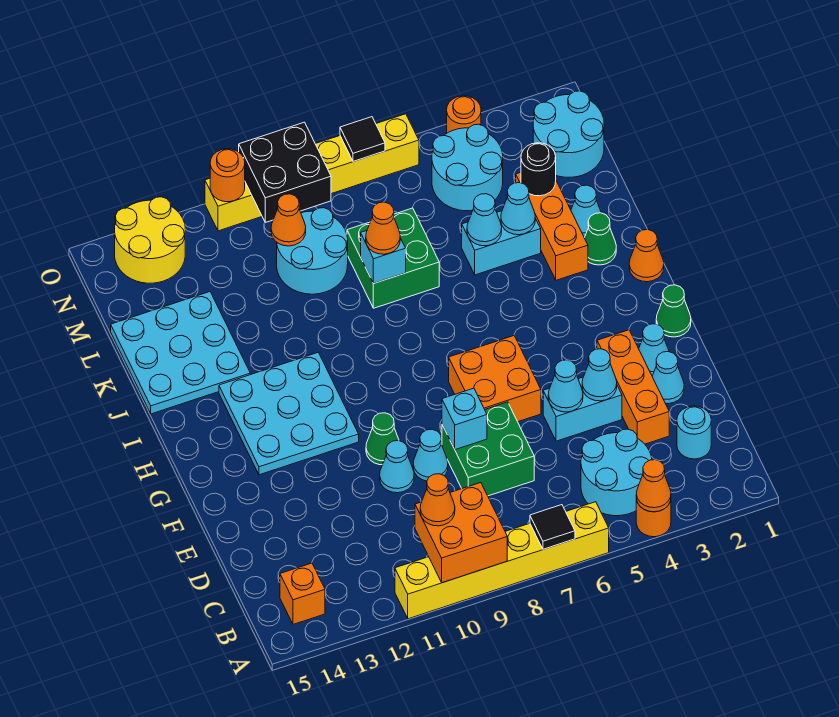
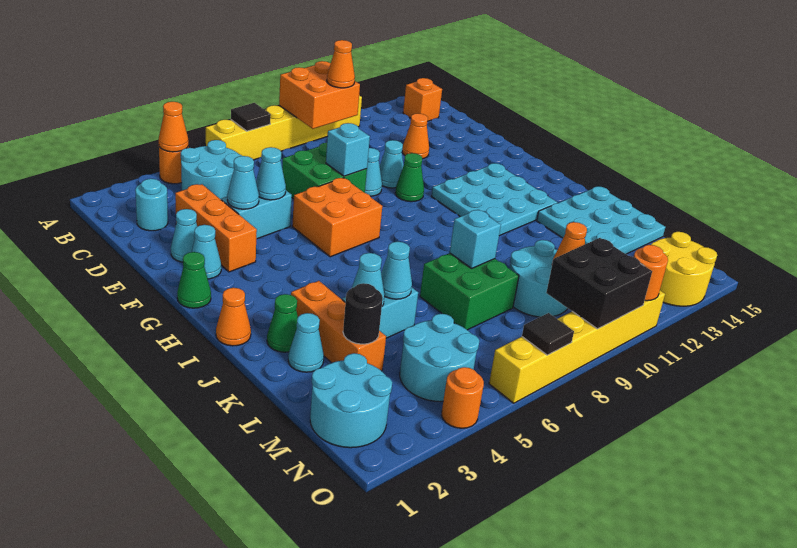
orange cone K8 level 3 -> orange cone D12 level 1

